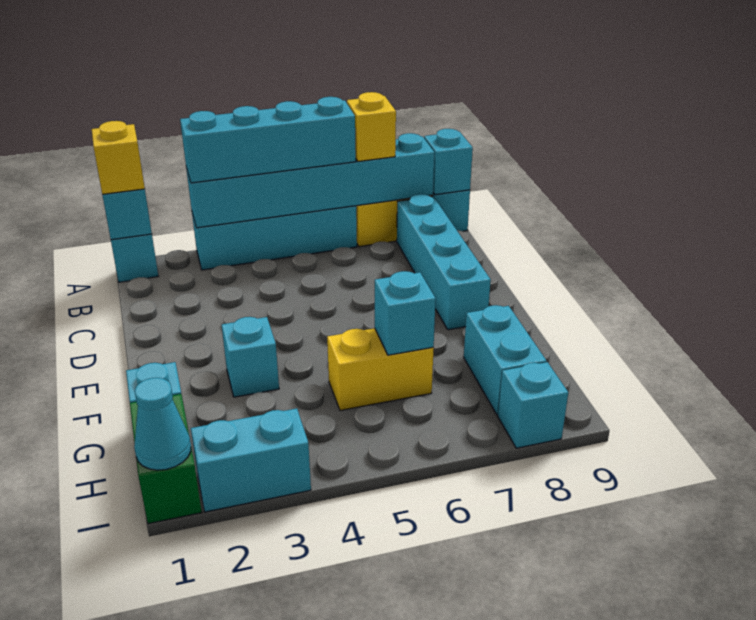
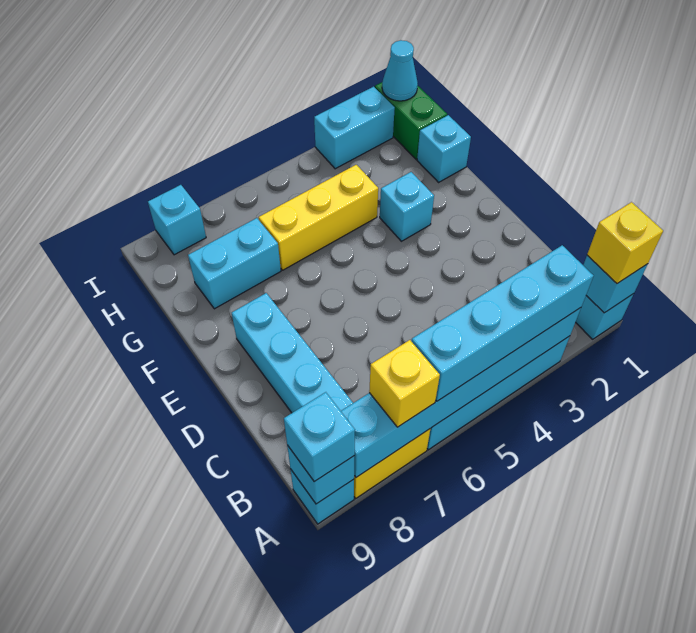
yellow brick G5:G6 level 1 -> yellow brick G4:G6 level 1
cyan brick G6 level 2 -> cyan brick A9 level 3
cyan brick G8:H8 level 1 -> cyan brick G7:G8 level 1

